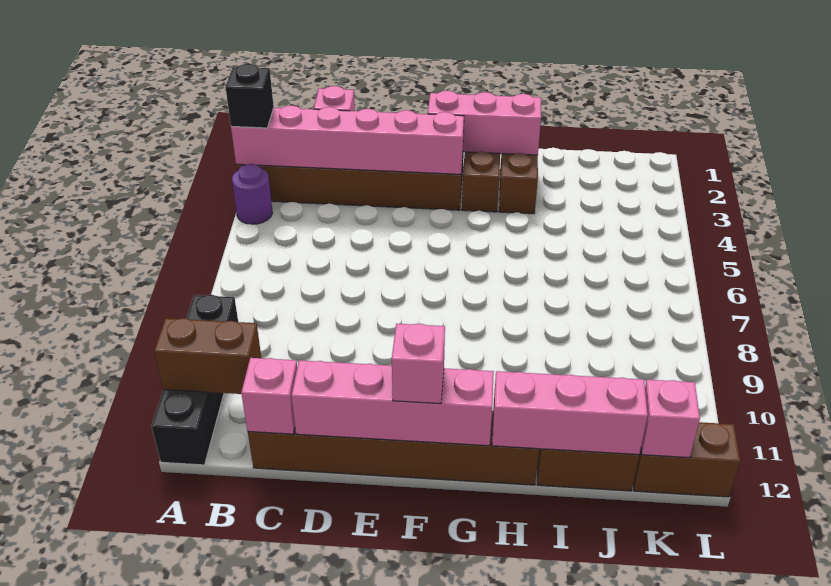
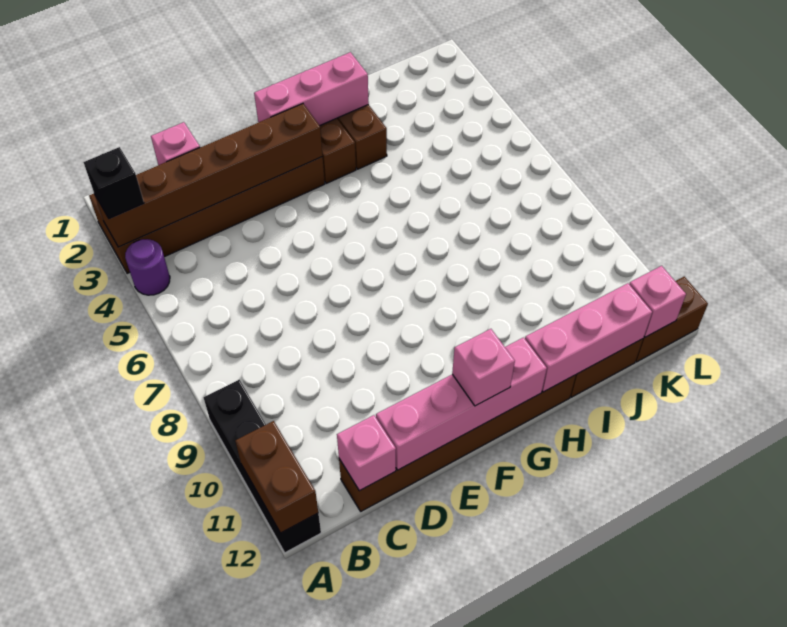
pink brick A3:F3 level 2 -> brown brick A3:F3 level 2
brown brick A11:B11 level 2 -> brown brick A11:A12 level 2

